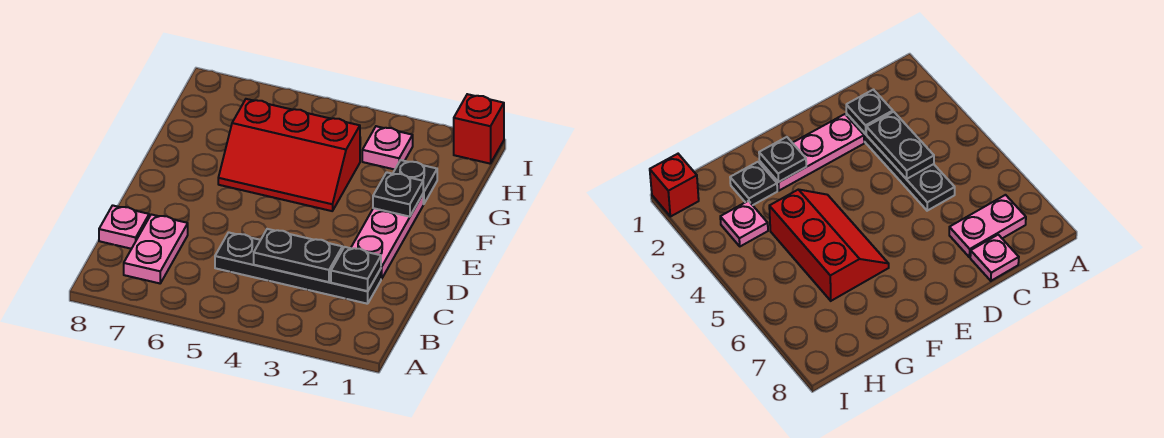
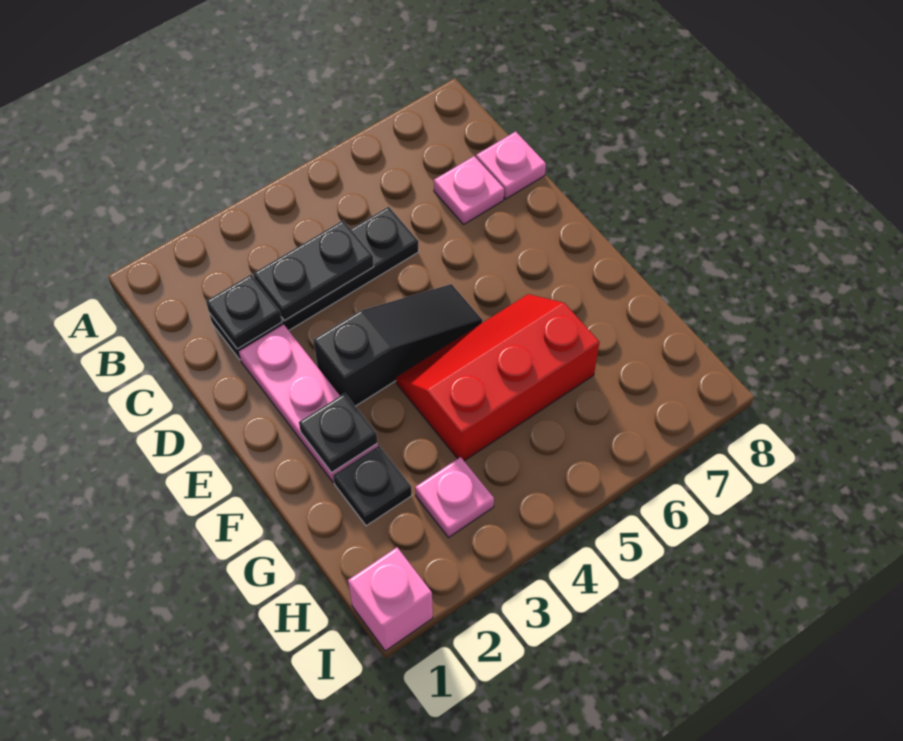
pink plate B7:C7 level 1 -> pink plate C7 level 1
none -> black slope E3:E5 level 1 top 3
red brick I1 level 1 -> pink brick I1 level 1

